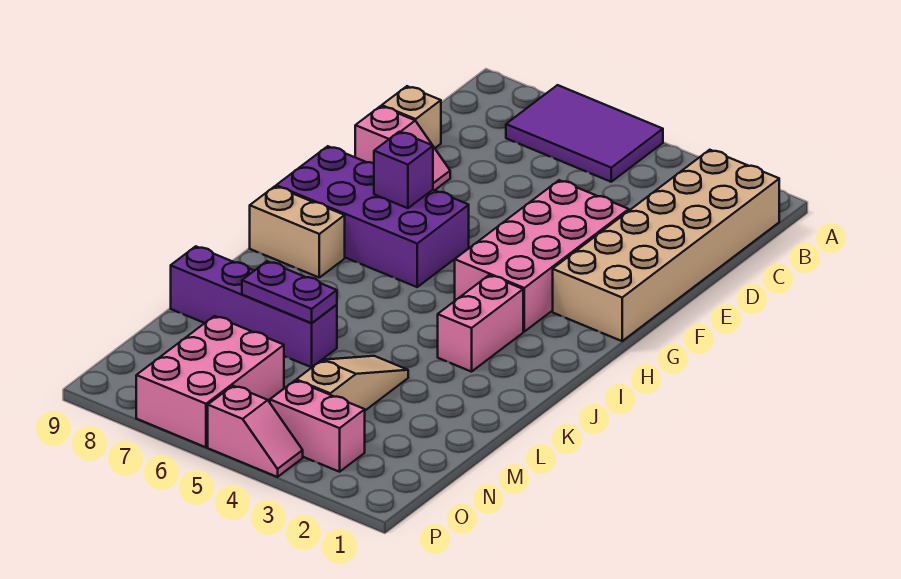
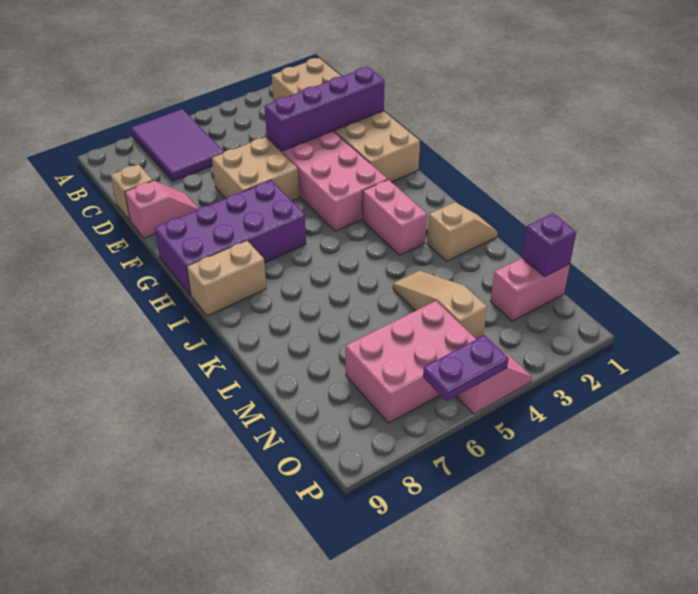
purple tile A5:B7 level 1 -> purple tile A6:C7 level 1
none -> tan brick E5:F6 level 1
purple brick G7 level 2 -> purple brick N1 level 2
none -> tan slope K1:K2 level 1 top 2
purple brick L6:L9 level 1 -> purple brick E1:E4 level 2
purple plate L6:L7 level 2 -> purple plate P5:P6 level 2
pink brick N6:P7 level 1 -> pink brick N5:O7 level 1
pink brick O3:O4 level 1 -> pink brick N1:N2 level 1

